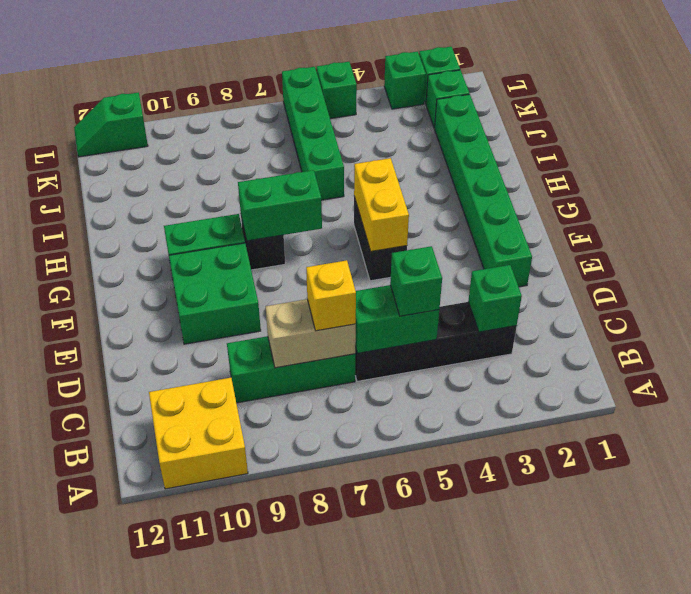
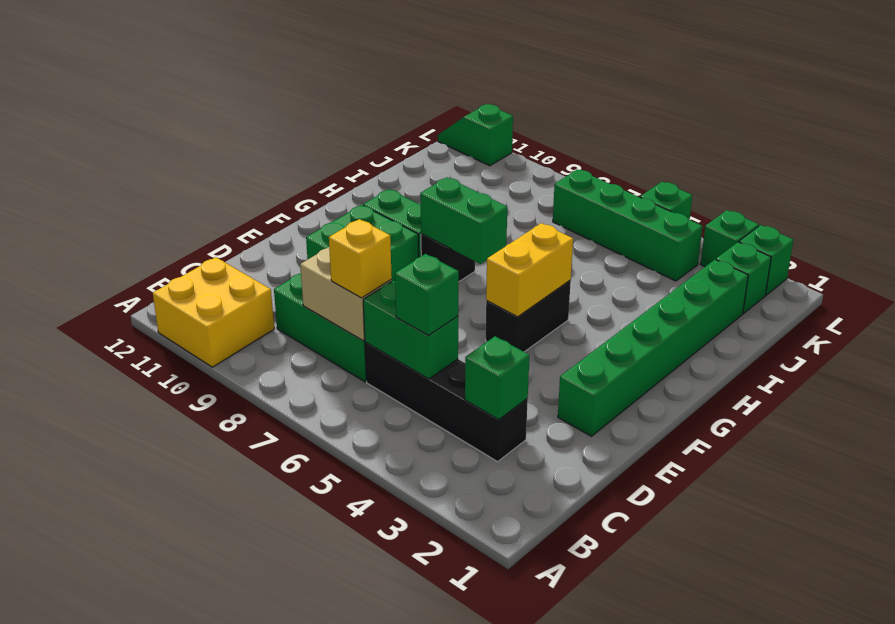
green brick I6:L6 level 1 -> green brick K4:K7 level 1

